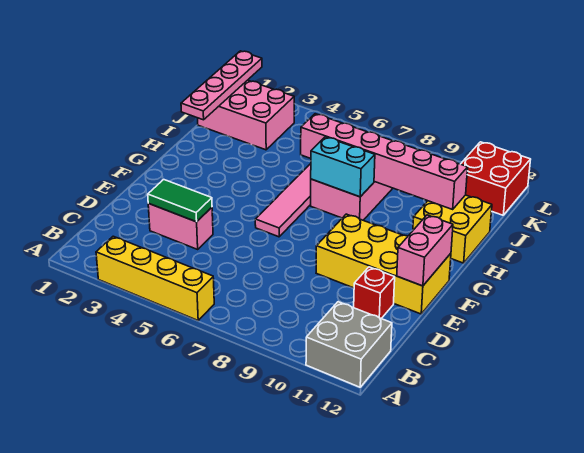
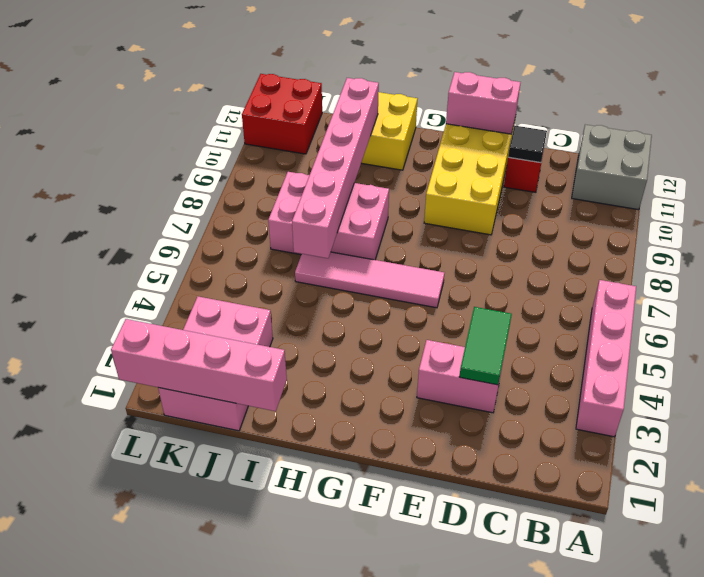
yellow brick A3:A6 level 1 -> pink brick A3:A6 level 1
pink brick D3:D4 level 1 -> pink brick D3:E3 level 1
none -> black tile D11 level 2
cyan brick H7:H8 level 2 -> none
pink plate I1:L1 level 2 -> pink brick I1:L1 level 2

